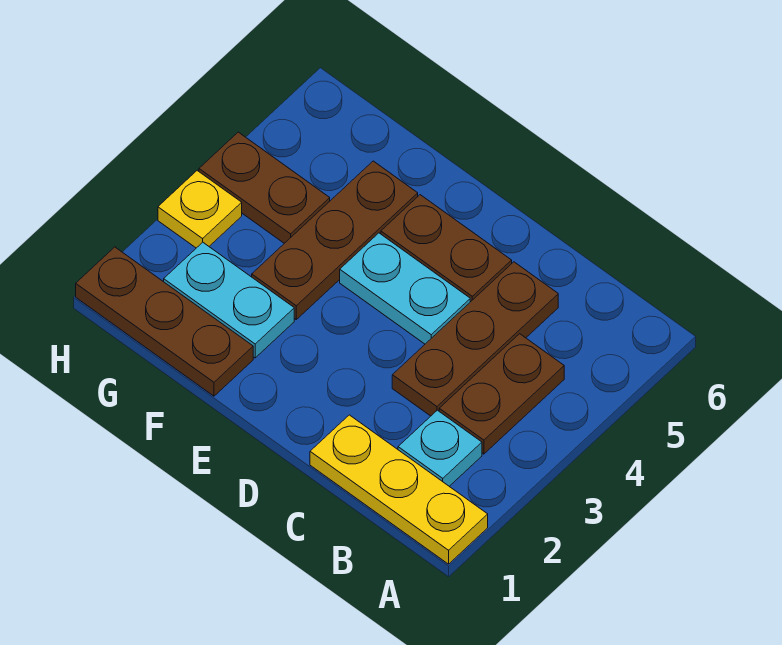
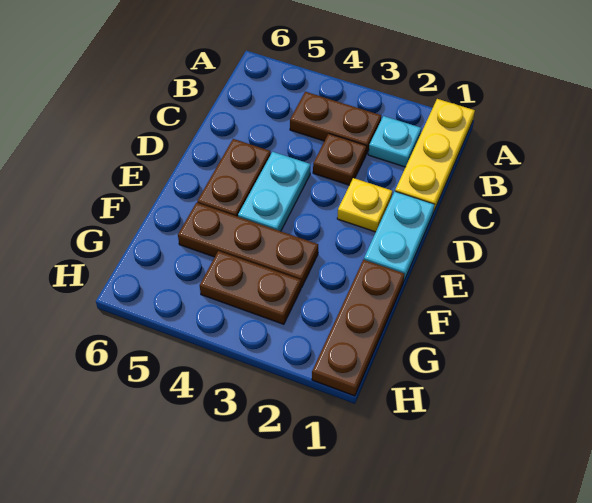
brown plate C3:C5 level 1 -> brown plate C3 level 1
cyan plate F2:G2 level 1 -> cyan plate D1:E1 level 1
brown plate G4:H4 level 1 -> brown plate G3:G4 level 1
yellow plate H3 level 1 -> yellow plate D2 level 1

